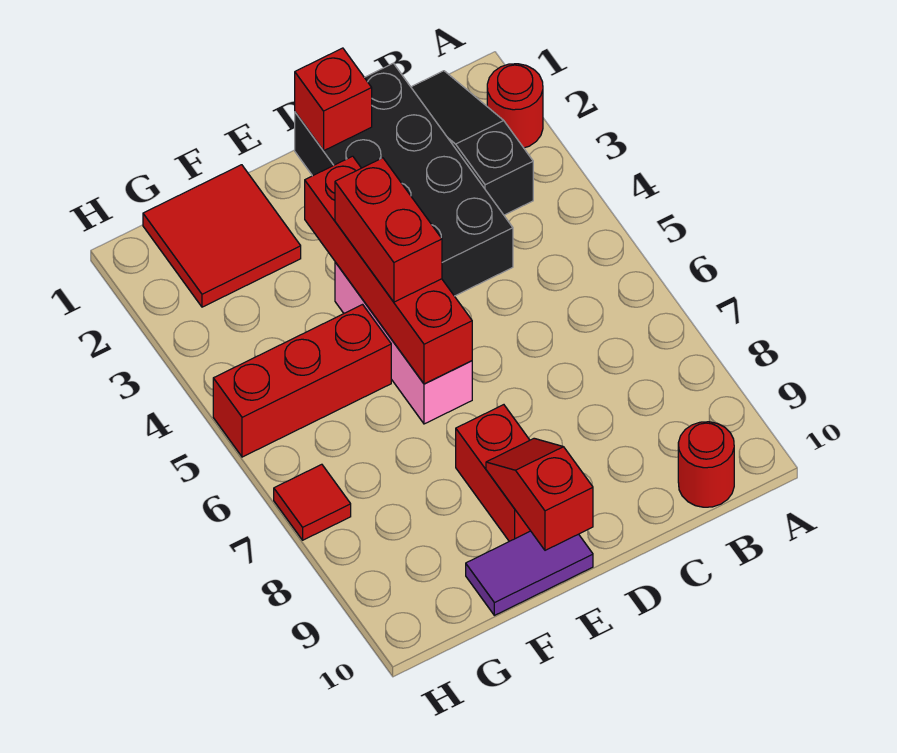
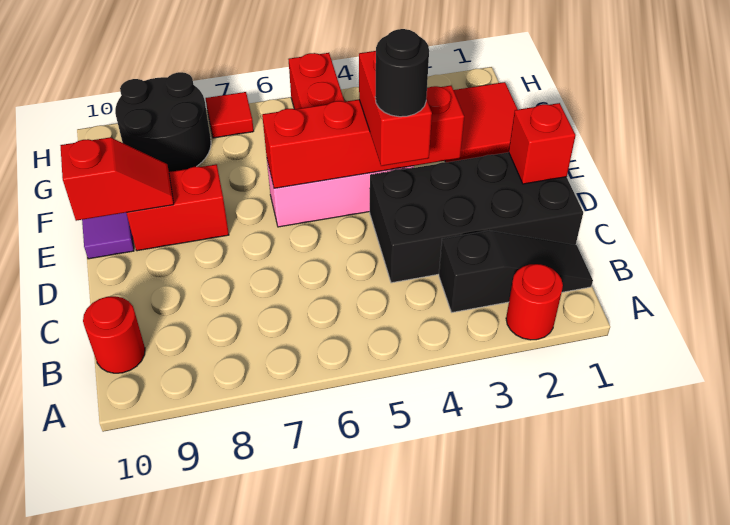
none -> black round brick D4 level 4
red brick E4:E5 level 3 -> red brick D4:E4 level 3
none -> black round brick G8:H9 level 1

